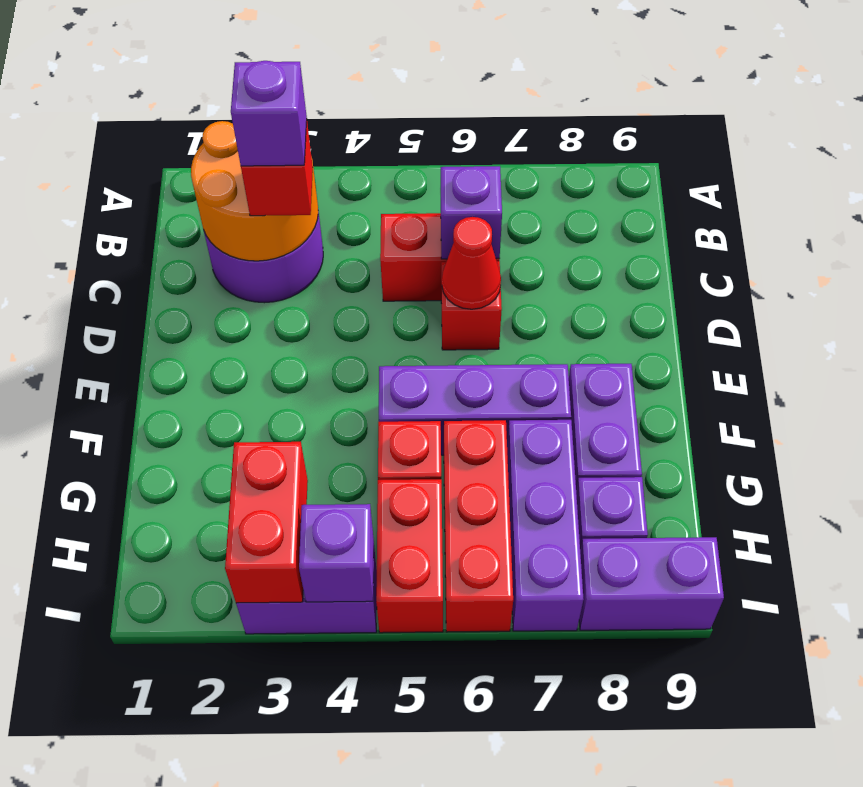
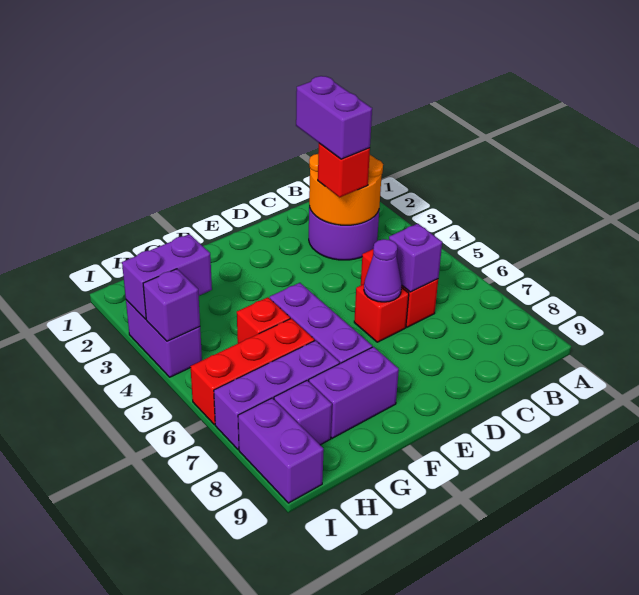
purple brick C3 level 4 -> purple brick C2:C3 level 4
red cone D6 level 2 -> purple cone D6 level 2
red brick H3:I3 level 2 -> purple brick H3:I3 level 2
red brick H5:I5 level 1 -> none

